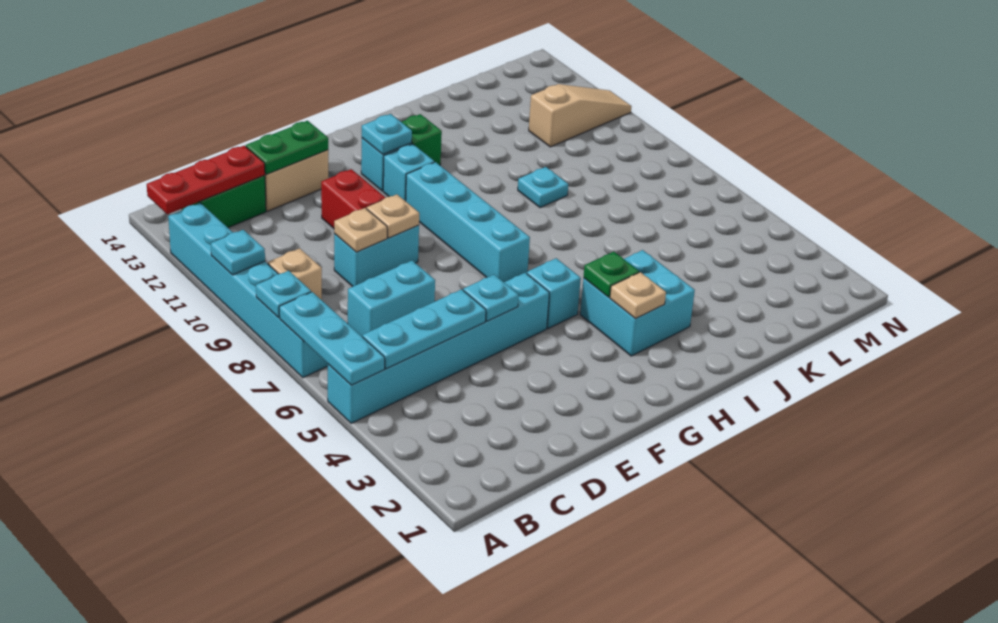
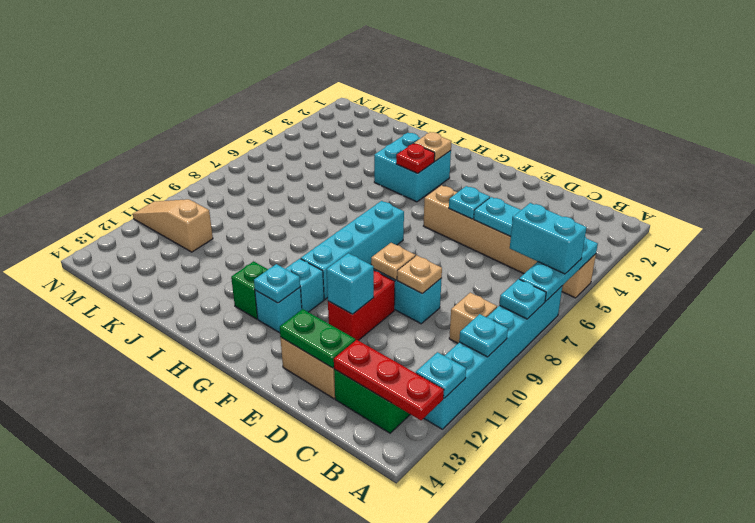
cyan brick A5:F5 level 1 -> tan brick A5:F5 level 1
cyan brick C7:D7 level 1 -> cyan brick A6:B6 level 3
cyan brick G5 level 1 -> cyan brick E11 level 2
green plate H4 level 2 -> red plate H4 level 2
cyan plate J9 level 1 -> cyan plate A12 level 2

